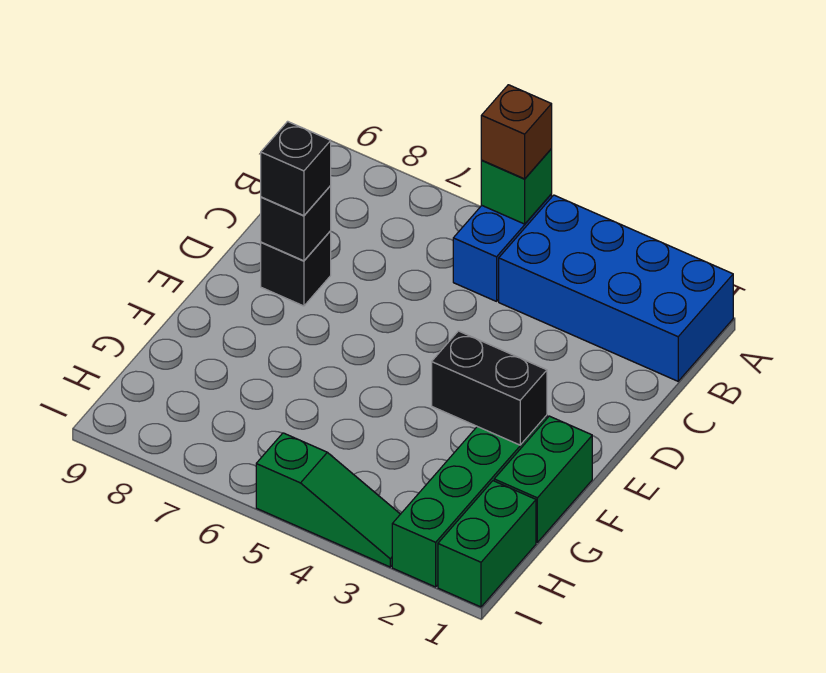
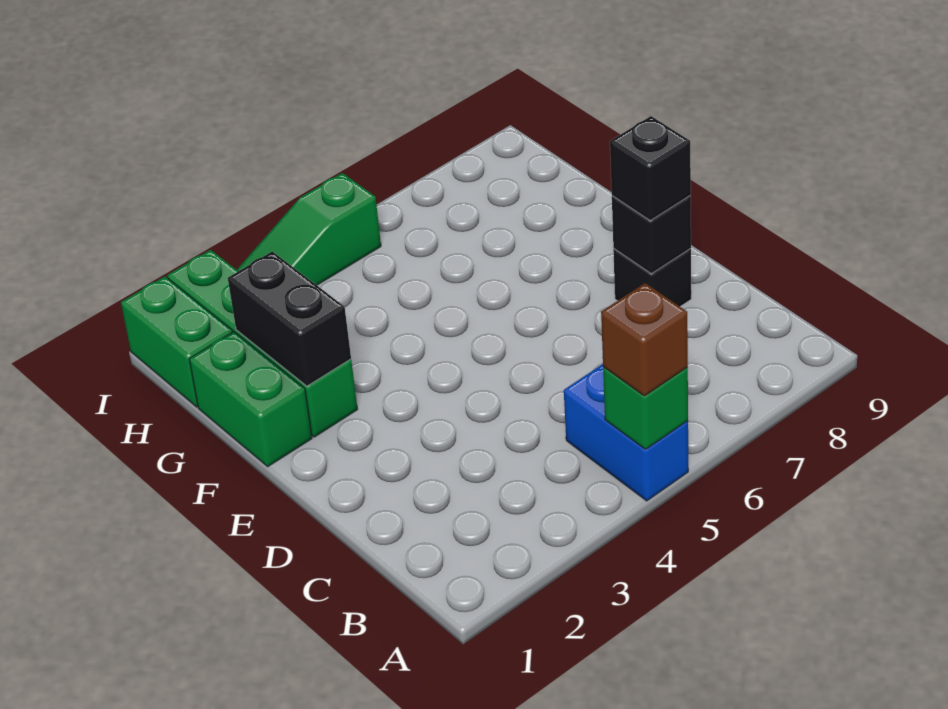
blue brick A1:B4 level 1 -> none
black brick F2:F3 level 2 -> black brick F2:G2 level 2

